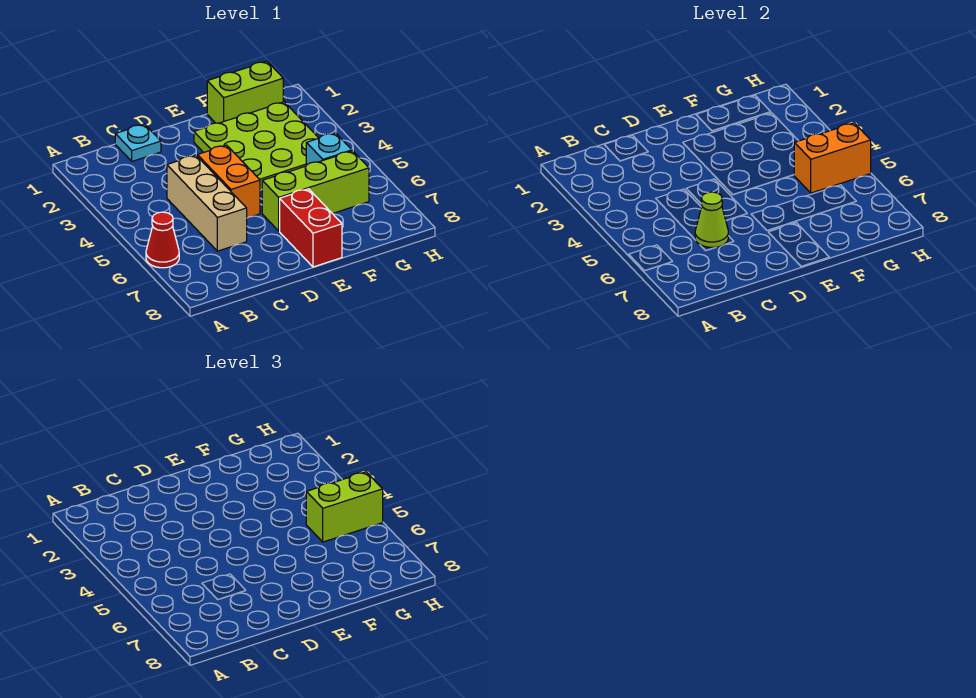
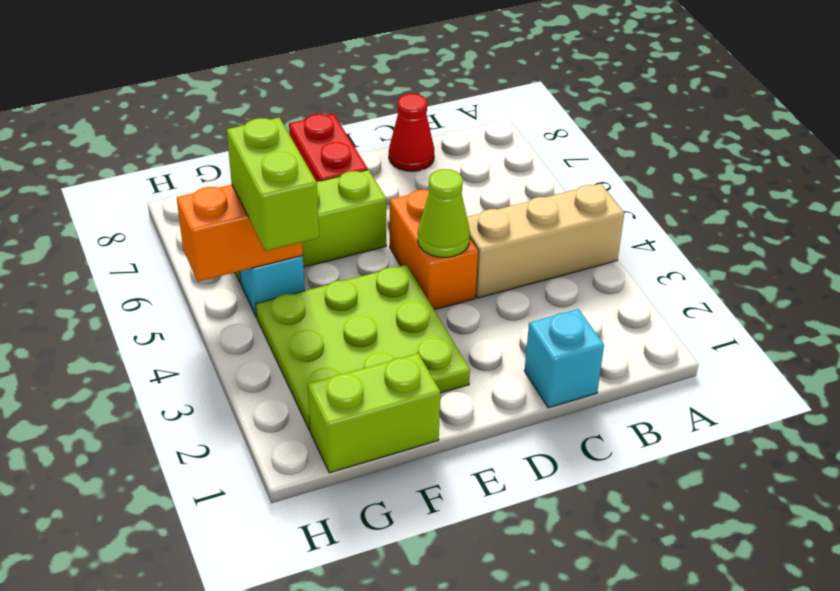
red cone A6 level 1 -> red cone C8 level 1
cyan plate C1 level 1 -> cyan brick C1 level 1
tan brick C4:C6 level 1 -> tan brick A4:C4 level 1
lime cone C6 level 2 -> lime cone D4 level 2
lime brick G5:H5 level 3 -> lime brick G4:G5 level 3

